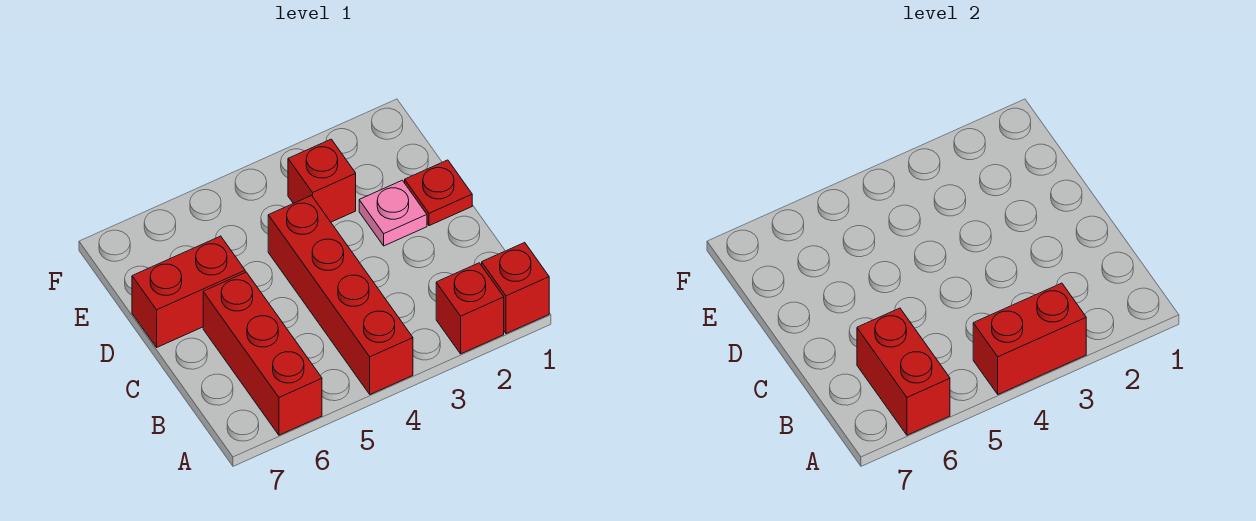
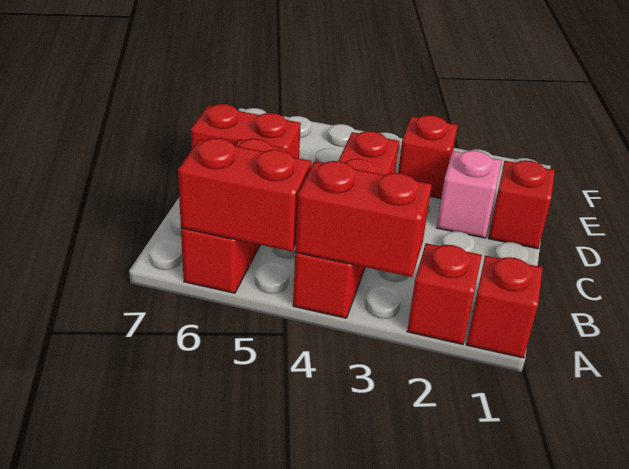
red brick A6:B6 level 2 -> red brick A5:A6 level 2
red plate D1 level 1 -> red brick D1 level 1
pink plate D2 level 1 -> pink brick D2 level 1

